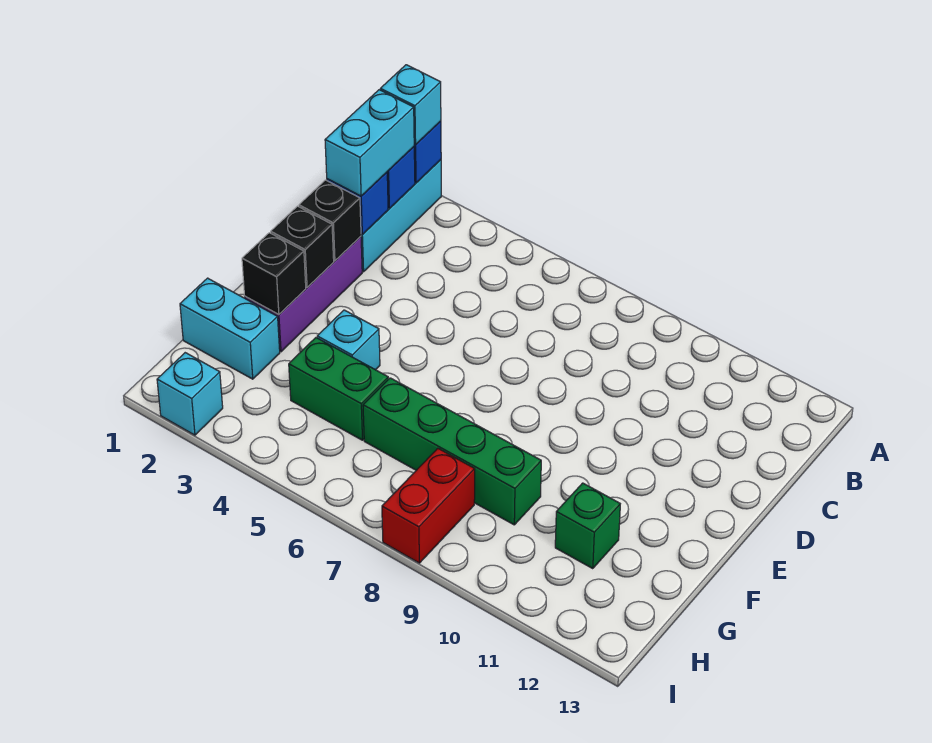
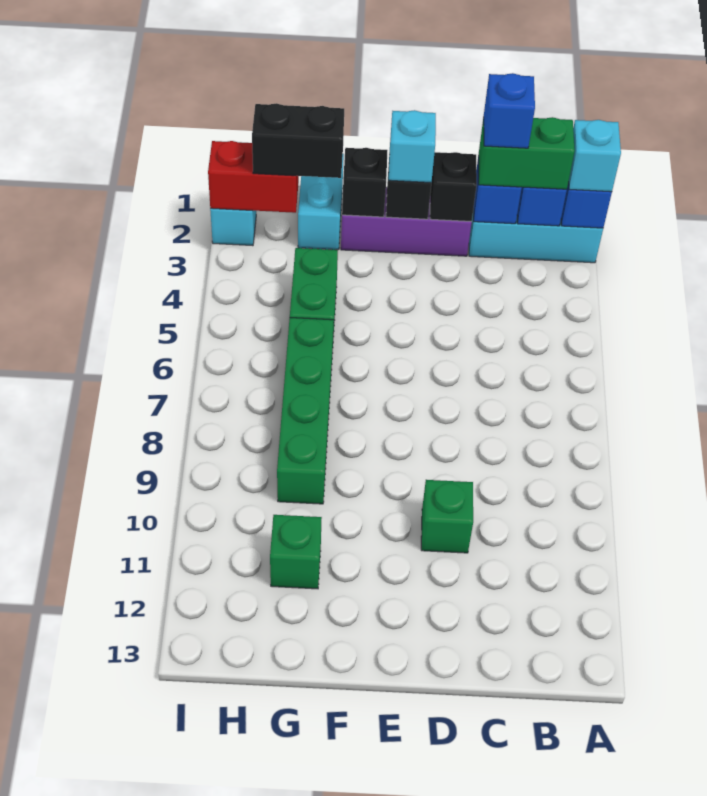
cyan brick B2:C2 level 3 -> green brick B2:C2 level 3
none -> blue brick C2 level 4
none -> green brick D10 level 1
cyan brick F4 level 1 -> cyan brick E2 level 3
none -> black brick G2:H2 level 3
red brick H8:I8 level 1 -> red brick H2:I2 level 2

